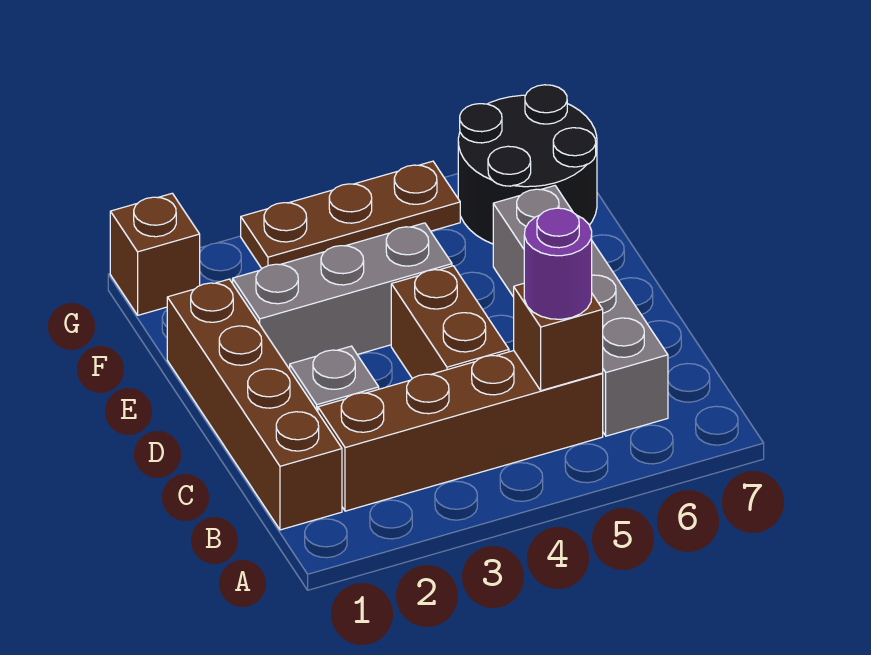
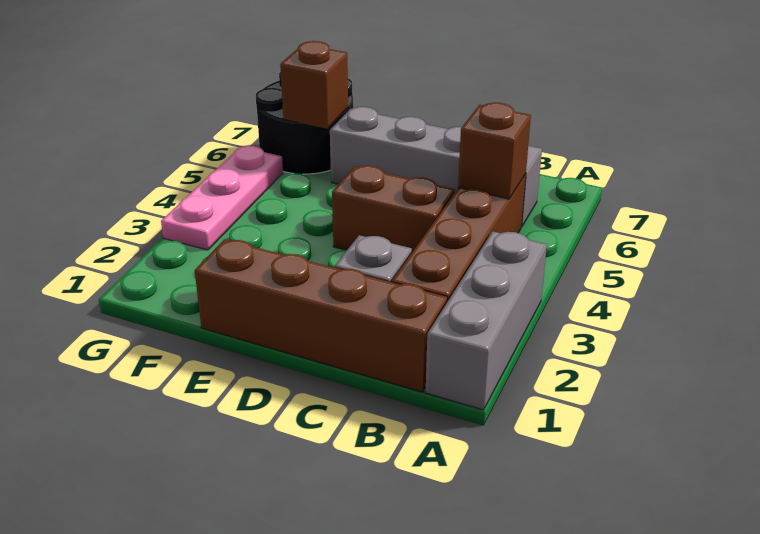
purple round brick B5 level 3 -> none
grey brick E2:E4 level 1 -> grey brick A1:A3 level 1
brown brick G1 level 1 -> brown brick F6 level 2
brown plate G3:G5 level 1 -> pink plate G3:G5 level 1

